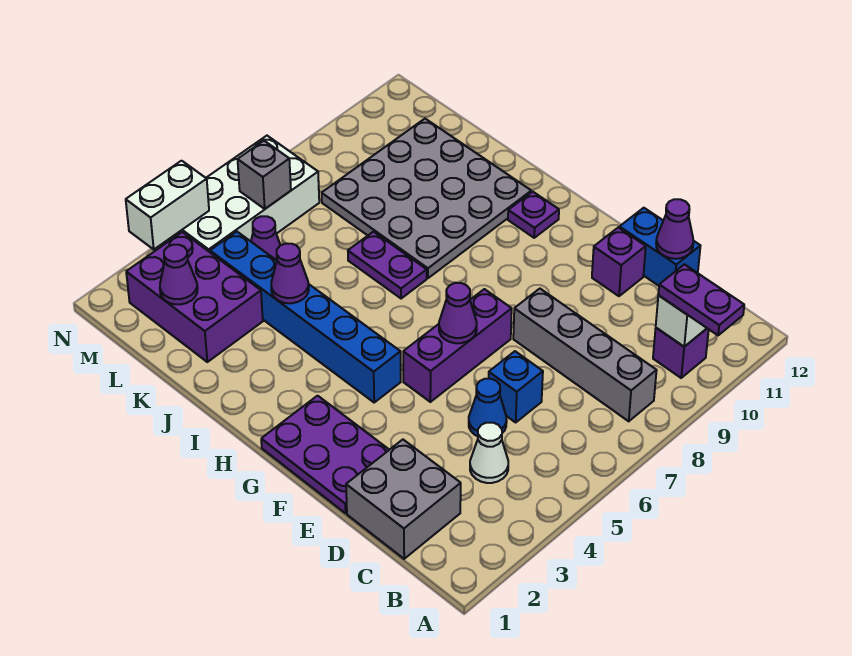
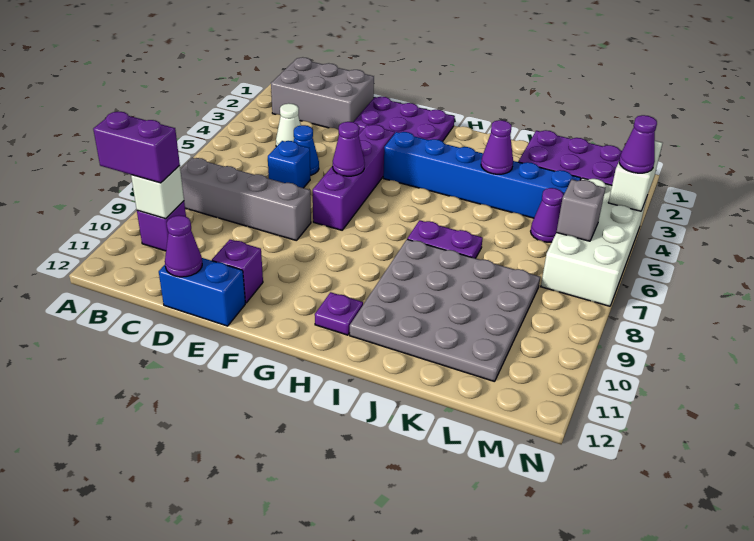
purple plate A10:B10 level 3 -> purple brick A10:B10 level 3
grey brick C1:D2 level 1 -> grey brick B1:D2 level 1
purple brick F5:F7 level 1 -> purple brick F4:F7 level 1
purple cone L2 level 2 -> purple cone N4 level 3

